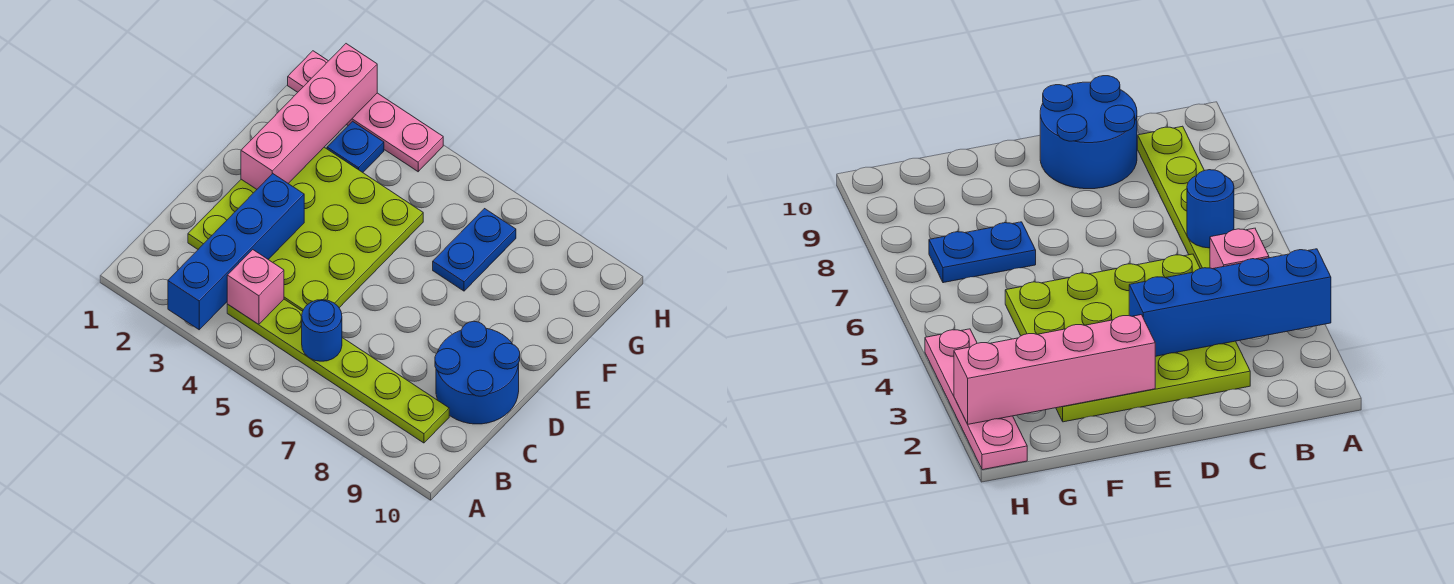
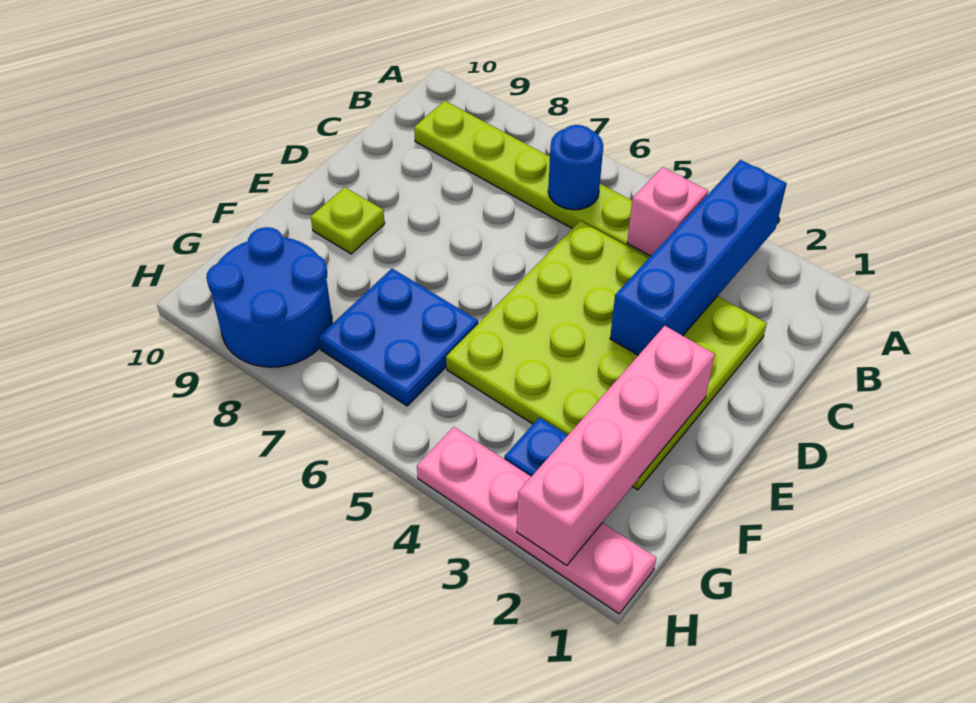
blue round brick C9:D10 level 1 -> blue round brick G8:H9 level 1
none -> lime plate E9 level 1
blue plate F7:G7 level 1 -> blue plate F6:G7 level 1

